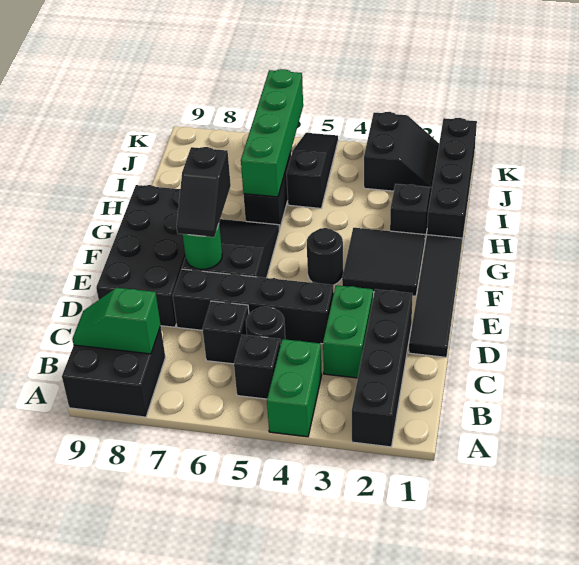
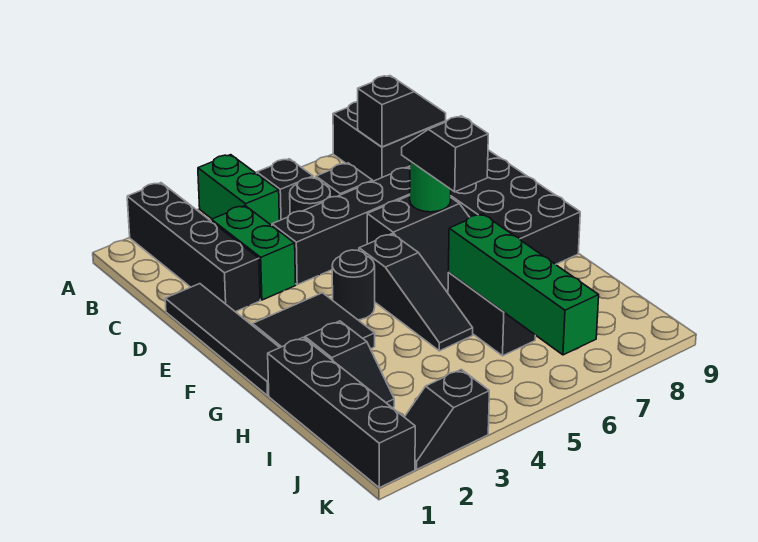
green slope B8:B9 level 2 top 8 -> black slope B8:B9 level 2 top 8
black slope I5:K5 level 1 top I -> black slope F5:H5 level 1 top F
black slope J2:K3 level 1 top 3 -> black slope K2:K3 level 1 top 3

